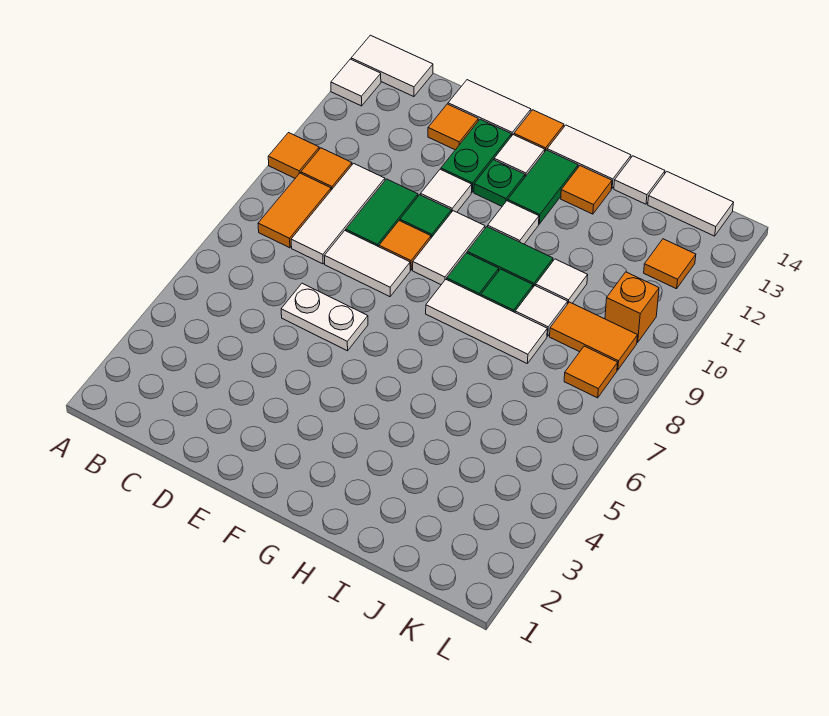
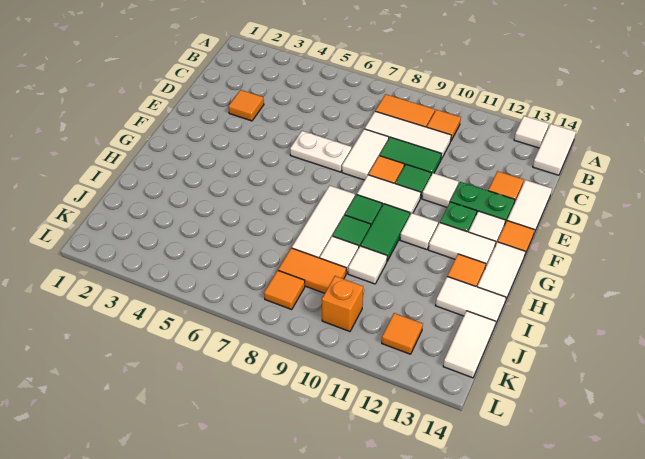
orange tile A10 level 1 -> orange tile D3 level 1
white plate D6:E6 level 1 -> white plate E6:E7 level 1
green tile G12:G13 level 1 -> white tile G12:G13 level 1
white tile I14 level 1 -> white tile I13:I14 level 1
orange tile J9:K9 level 1 -> orange tile J8:J9 level 1

